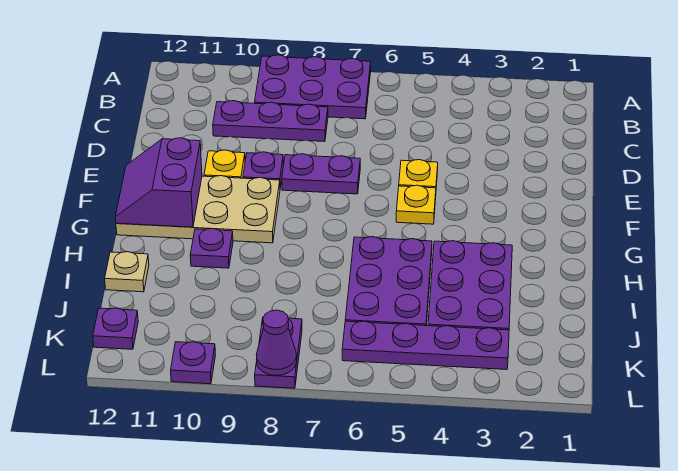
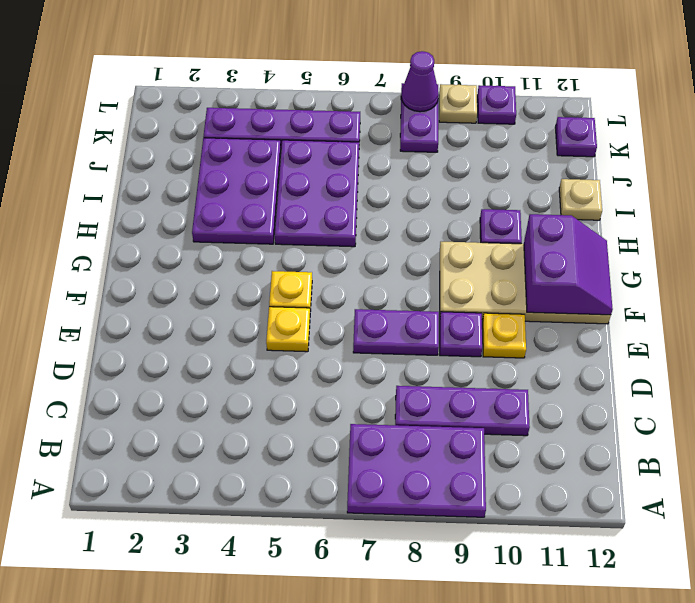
none -> tan plate L9 level 1

